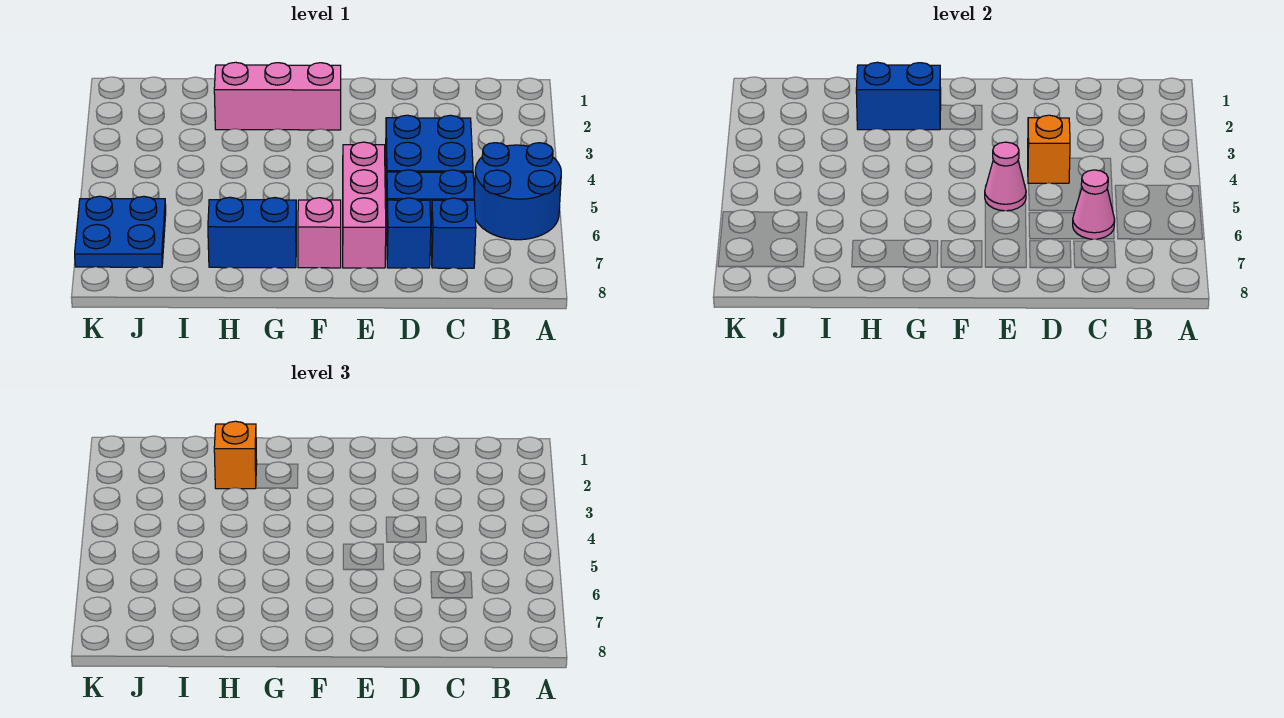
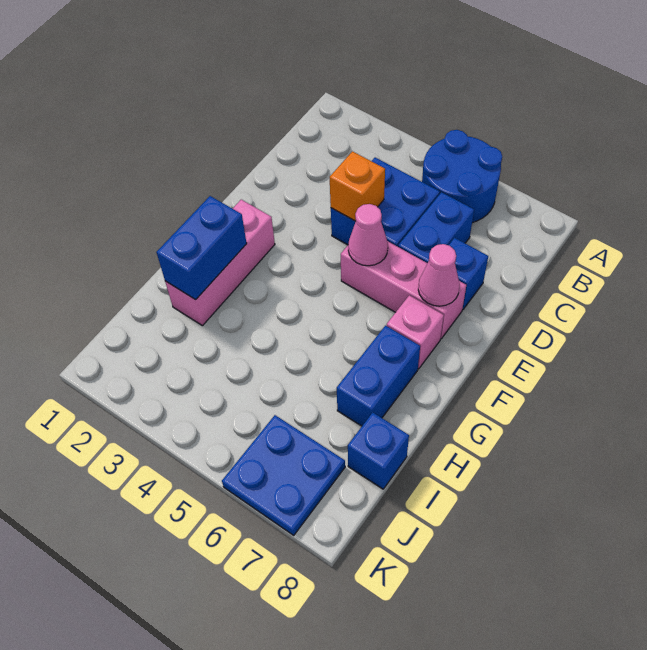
pink cone C6 level 2 -> pink cone E7 level 2
blue brick C7 level 1 -> blue brick I8 level 1
orange brick H2 level 3 -> none

